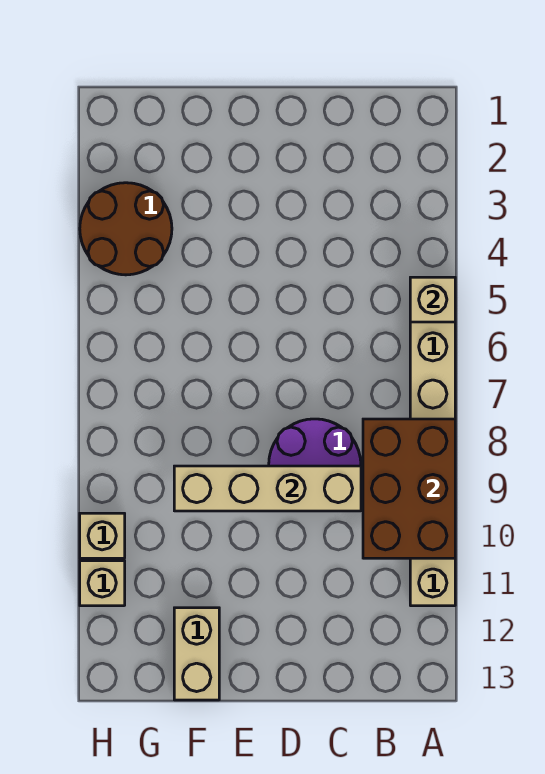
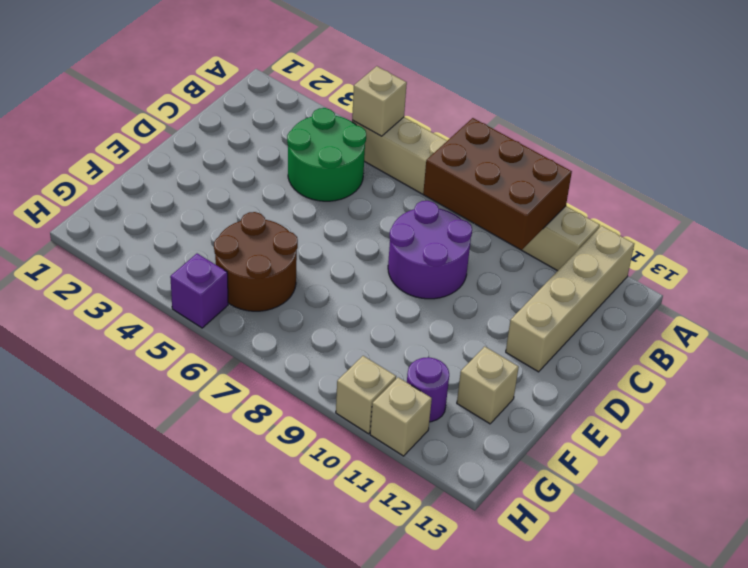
none -> green round brick B4:C5 level 1
tan brick C9:F9 level 2 -> tan brick A12:D12 level 1
tan brick F12:F13 level 1 -> tan brick F12 level 1
brown round brick G3:H4 level 1 -> brown round brick F5:G6 level 1
none -> purple round brick G11 level 1
none -> purple brick H5 level 1

